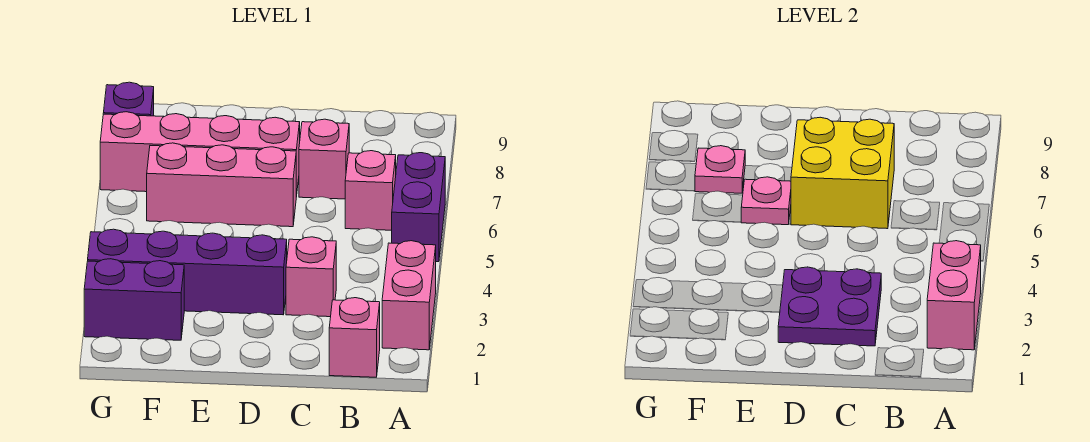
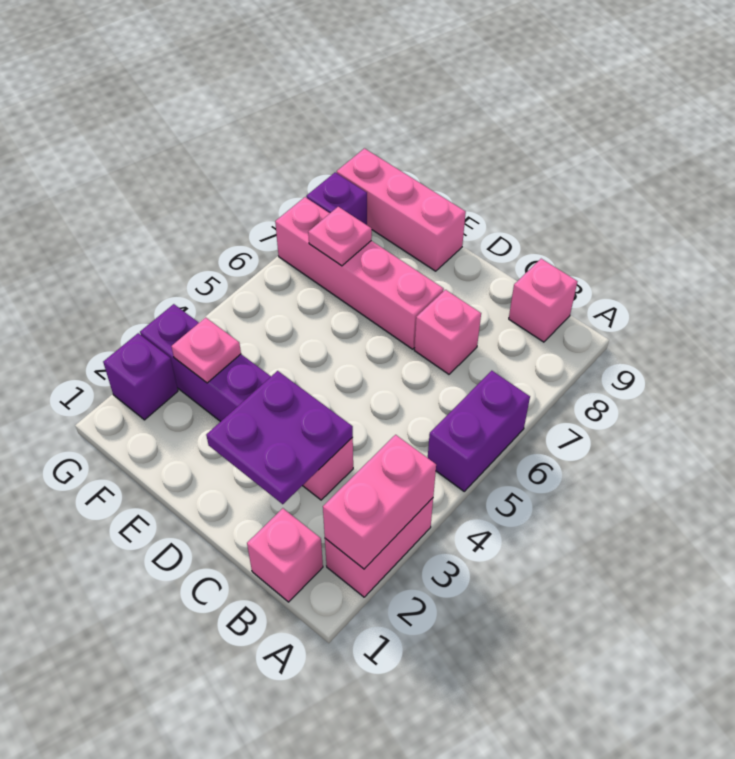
pink brick B6 level 1 -> pink brick B9 level 1
yellow brick C6:D7 level 2 -> none
pink brick D6:F6 level 1 -> pink brick E9:G9 level 1
pink plate E6 level 2 -> pink plate F3 level 2
purple brick F2:G2 level 1 -> purple brick G2 level 1

